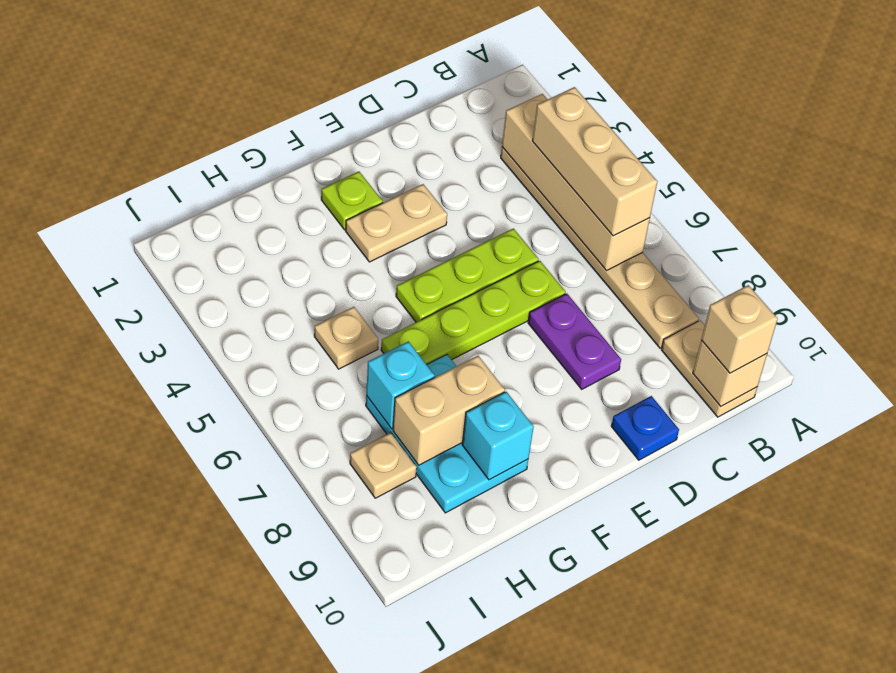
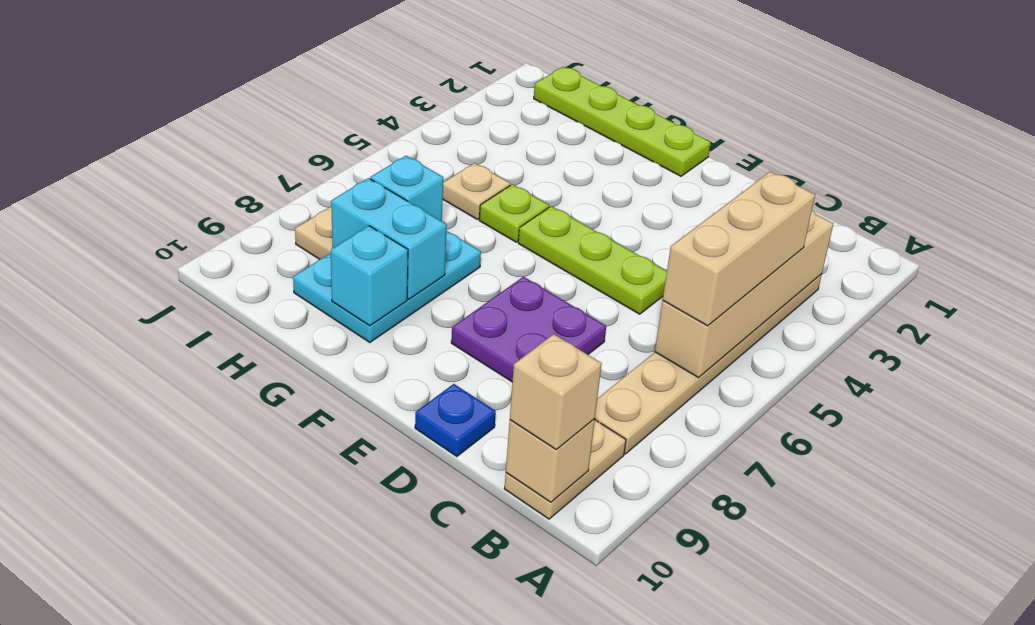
lime plate D6:G6 level 1 -> lime plate F1:I1 level 1
purple plate D7:D8 level 1 -> purple plate D7:E8 level 1
tan plate E3:F3 level 1 -> none
lime plate F2 level 1 -> lime plate G5 level 1
tan brick G8:H8 level 2 -> cyan brick G8:H8 level 2

